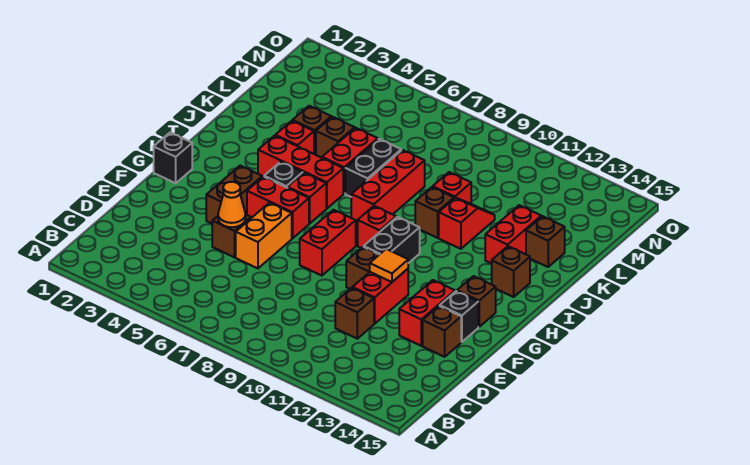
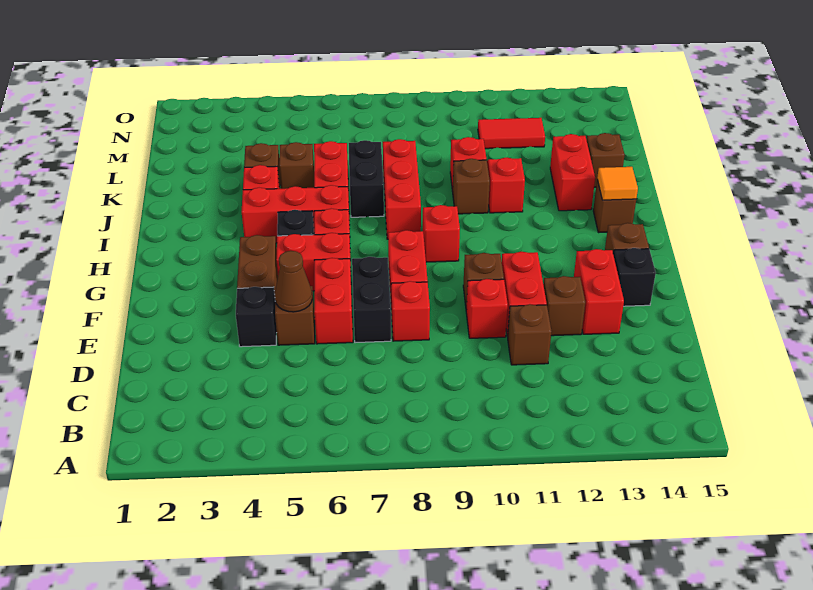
orange cone E5 level 2 -> brown cone E5 level 2
orange brick E6:F6 level 1 -> red brick E6:F6 level 1
none -> red brick E8 level 1
none -> red brick E10 level 1
brown brick E14 level 1 -> brown brick E12 level 1
orange tile F11 level 2 -> orange tile I14 level 2
black brick G1 level 1 -> black brick E4 level 1
black brick G10:H10 level 1 -> black brick E7:F7 level 1
none -> red tile M11:M12 level 1

